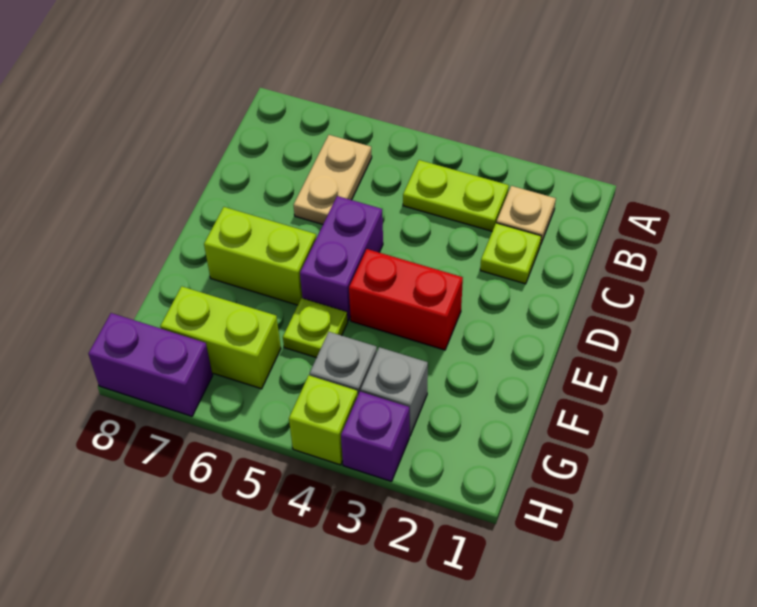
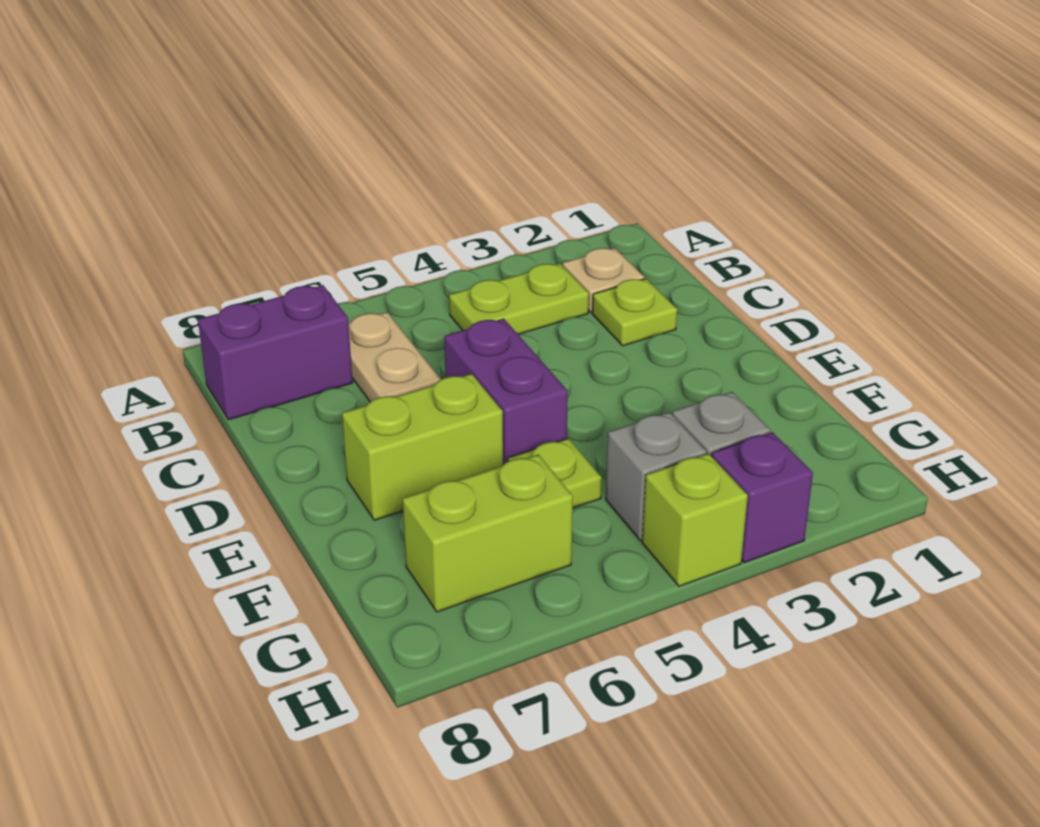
red brick E3:E4 level 1 -> none
purple brick H7:H8 level 1 -> purple brick B7:B8 level 1

